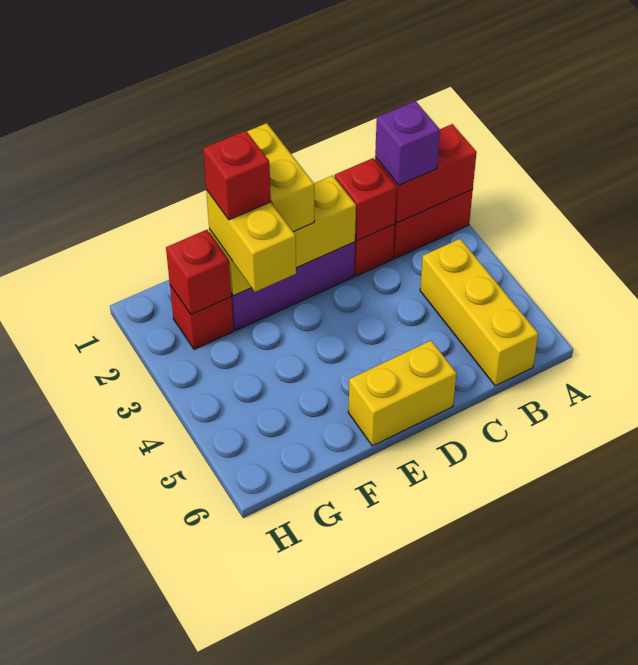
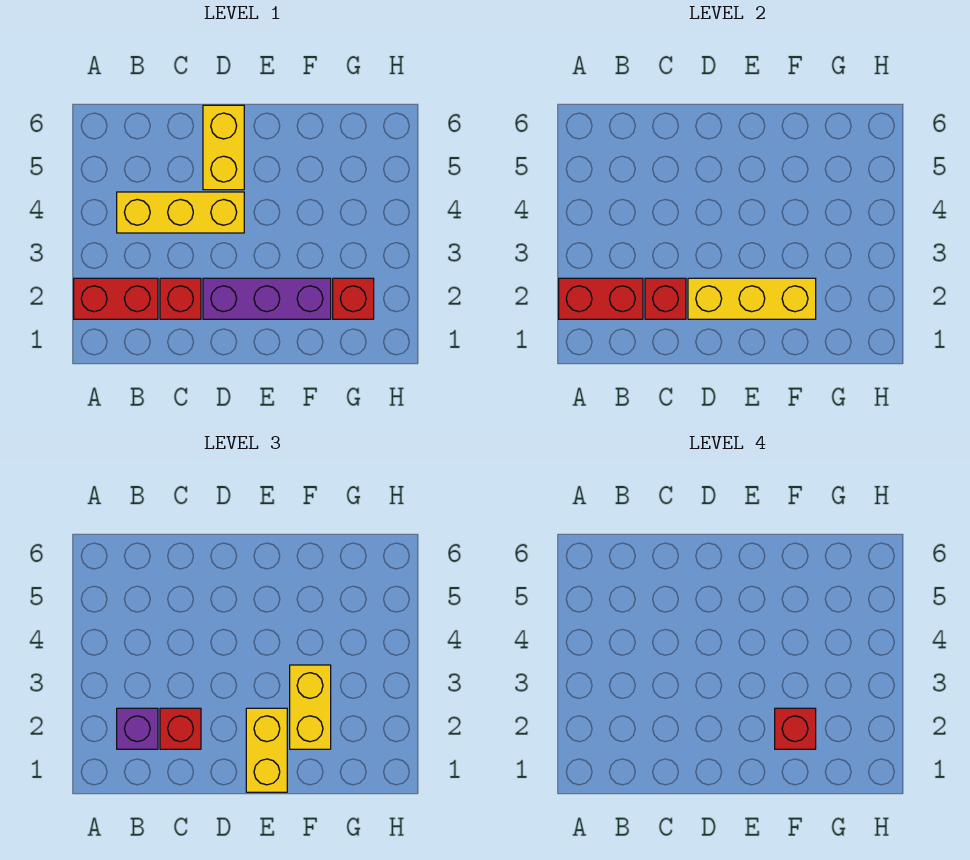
yellow brick B4:B6 level 1 -> yellow brick B4:D4 level 1
yellow brick D6:E6 level 1 -> yellow brick D5:D6 level 1
red brick G2 level 2 -> red brick C2 level 3

